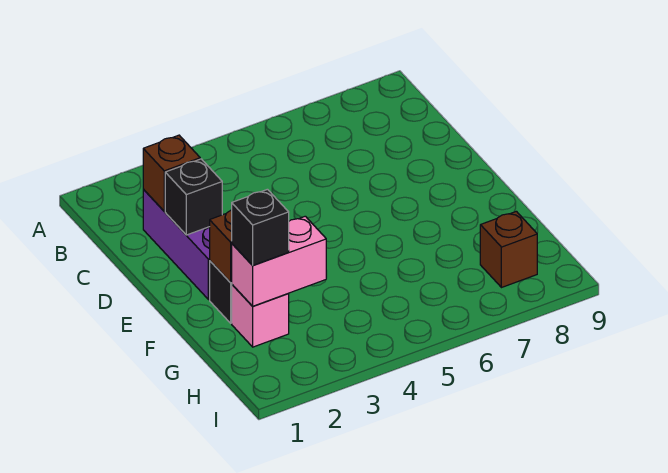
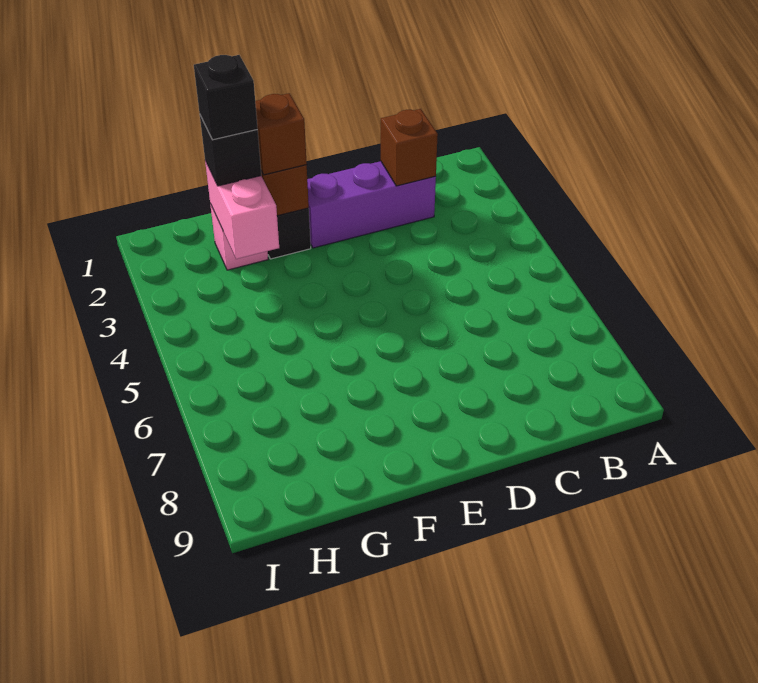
black brick D2 level 2 -> black brick G2 level 4
brown brick H8 level 1 -> brown brick F2 level 3

